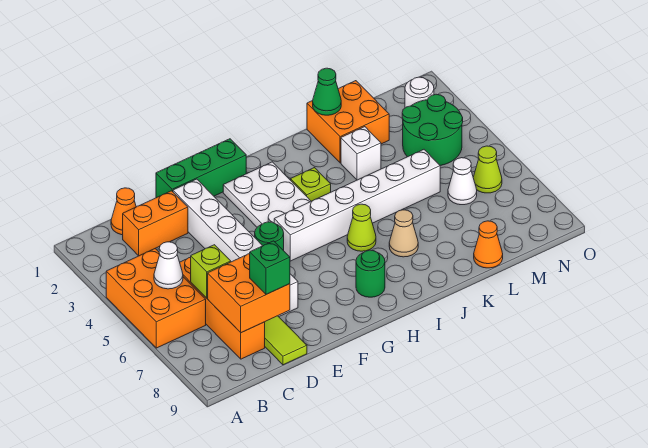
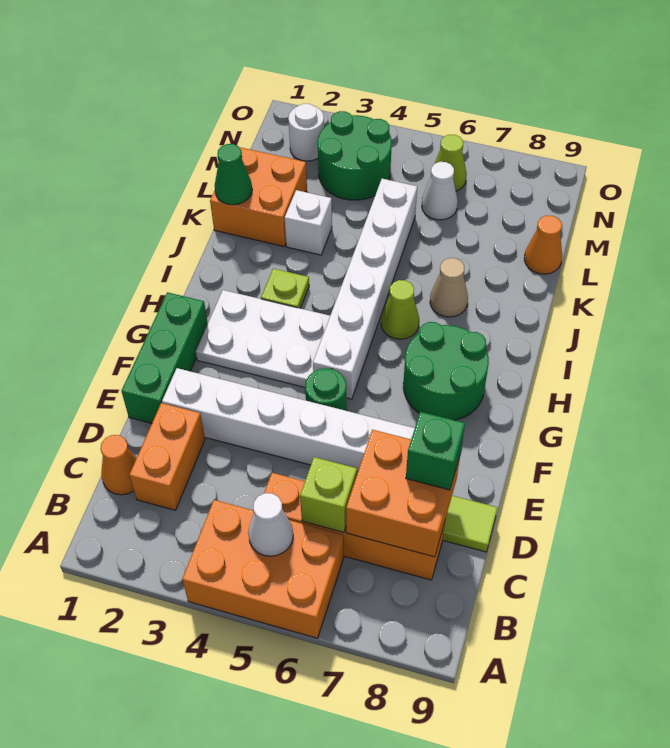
green round brick H8 level 1 -> green round brick G7:H8 level 1

